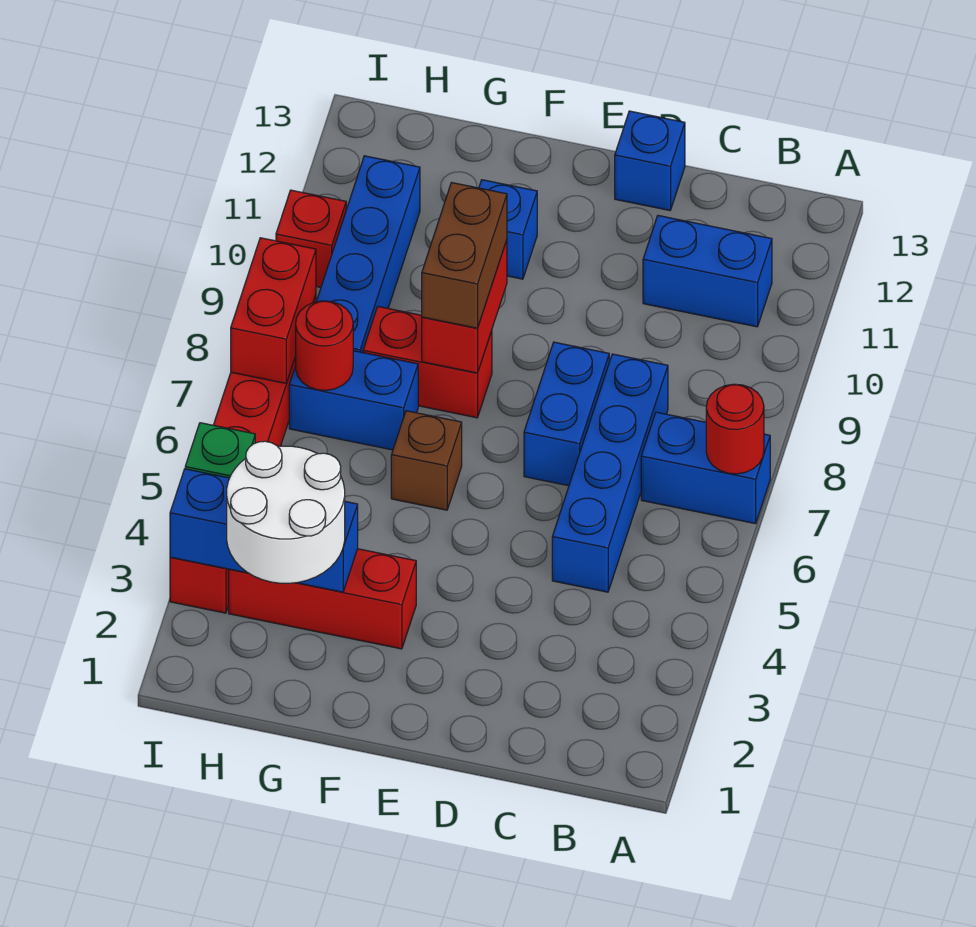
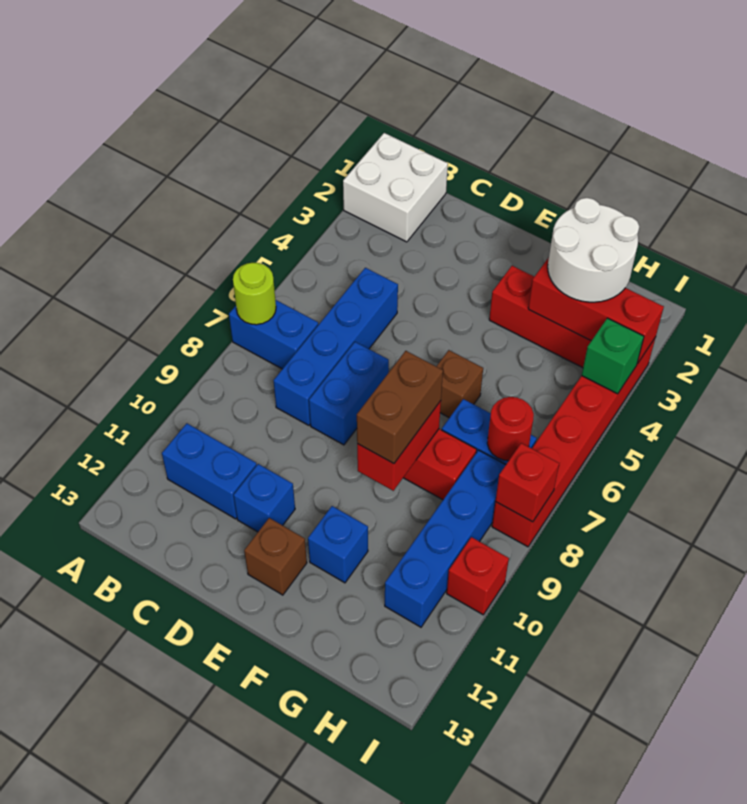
none -> white brick A1:B2 level 1
red round brick A7 level 2 -> lime round brick A7 level 2
blue brick D13 level 1 -> blue brick D11 level 1
none -> brown brick E12 level 1
blue brick G3:I3 level 2 -> red brick G3:I3 level 2
red brick I7:I8 level 2 -> red brick I8 level 2

